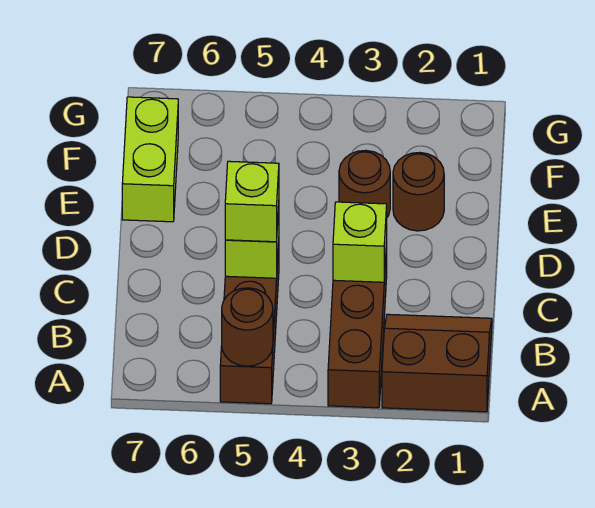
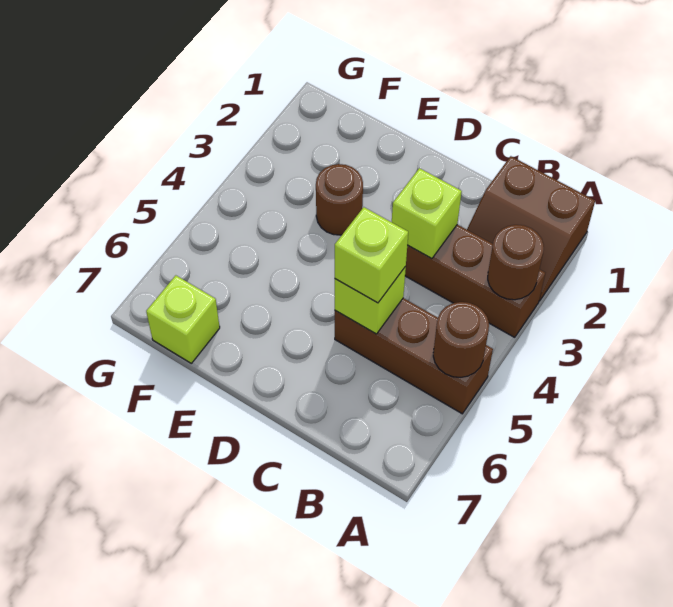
brown slope A1:B2 level 1 top A -> brown slope A1:B2 level 1 top 1
brown round brick E2 level 1 -> brown round brick A3 level 2
lime brick E7:F7 level 1 -> lime brick F7 level 1

